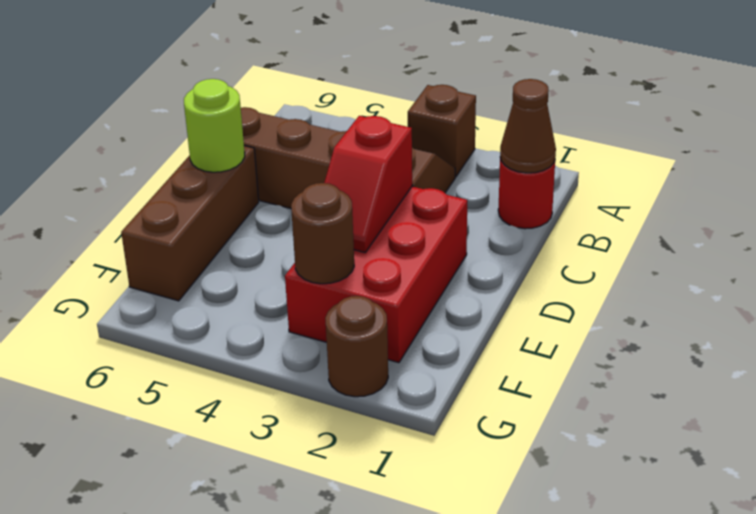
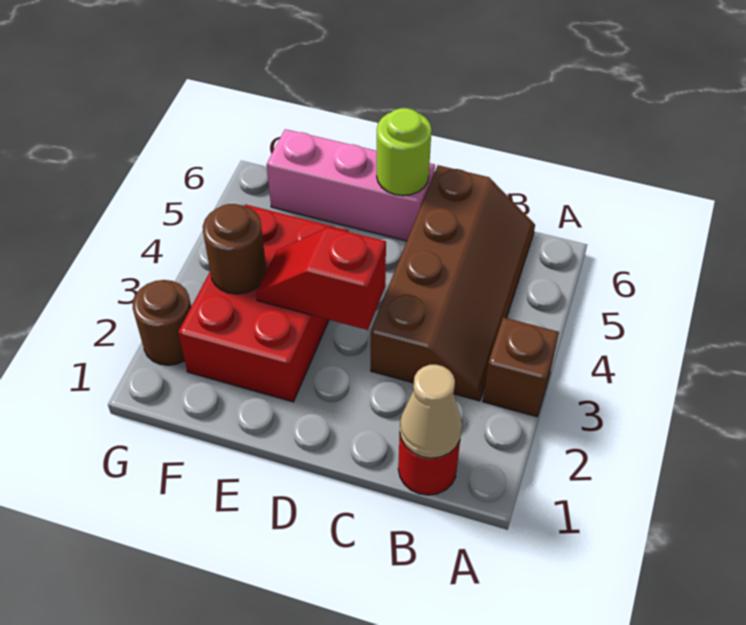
brown cone B1 level 2 -> tan cone B1 level 2
red brick D2:F3 level 1 -> red brick E2:F4 level 1
brown brick D6:F6 level 1 -> pink brick D6:F6 level 1

